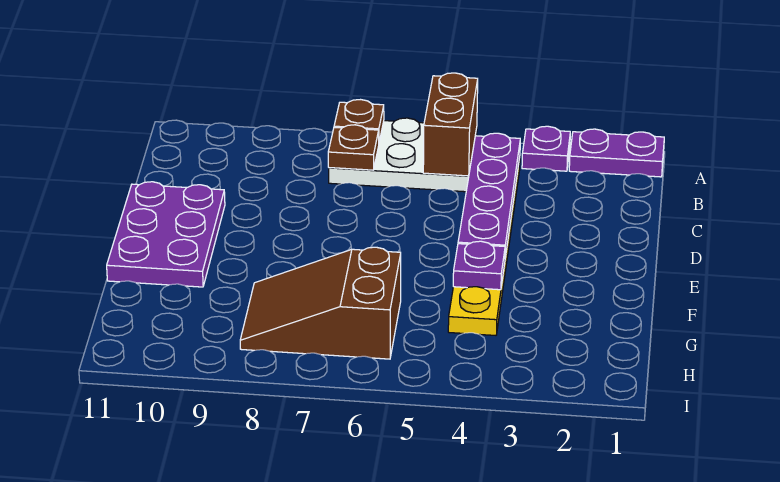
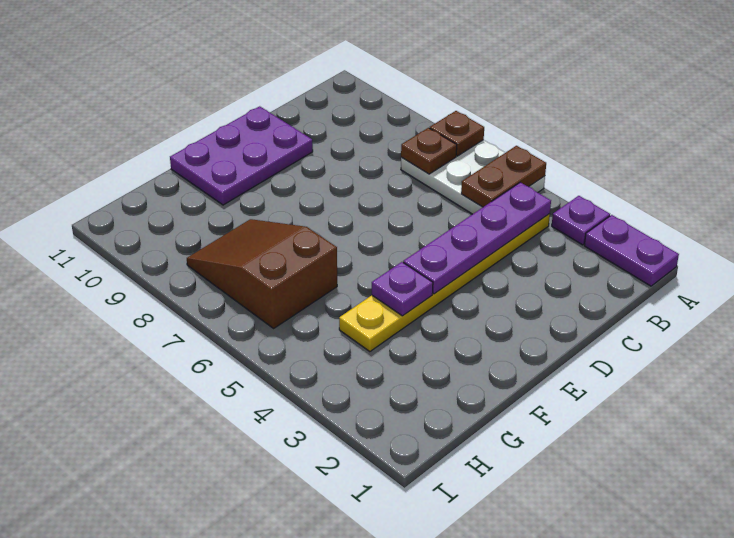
brown brick A5:B5 level 2 -> brown plate A5:B5 level 2

